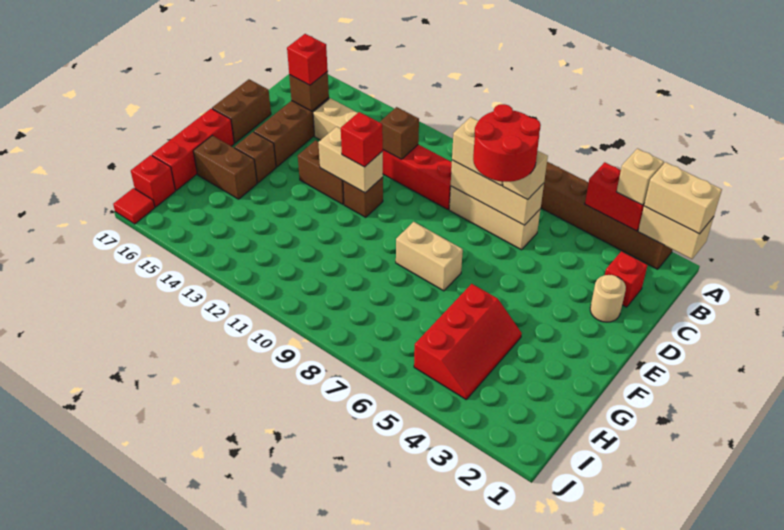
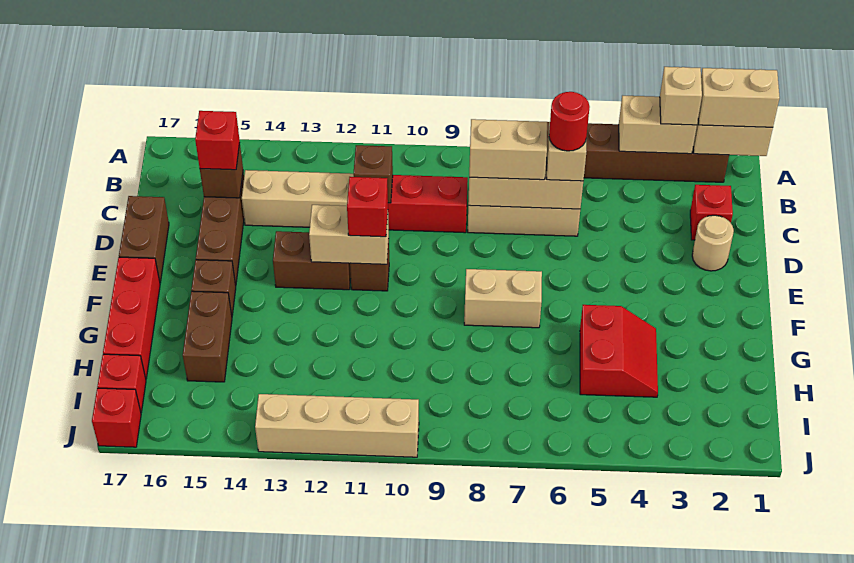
red brick A3:A4 level 2 -> tan brick A3:A4 level 2
red round brick C6:D7 level 4 -> red round brick C6 level 4
red slope G4:I5 level 1 top 5 -> red slope G4:H5 level 1 top 5
brown brick G15:G16 level 1 -> brown brick G15:H15 level 1
none -> tan brick J10:J13 level 1
red tile J17 level 1 -> red brick J17 level 1

